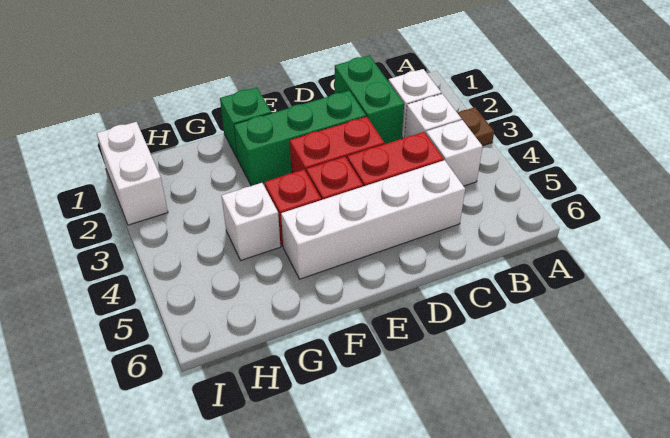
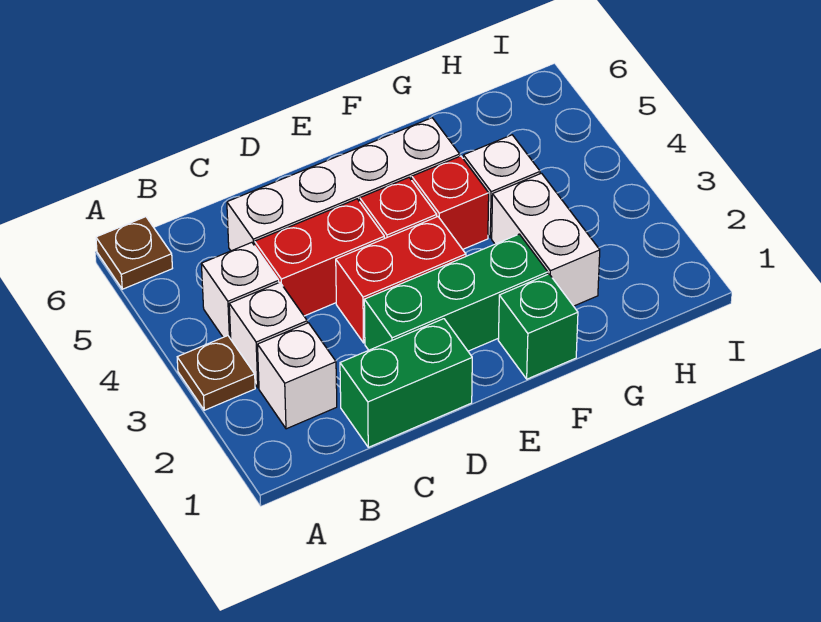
none -> brown plate A6 level 1
green brick C1:C2 level 1 -> green brick C1:D1 level 1
white brick I1:I2 level 1 -> white brick G2:G3 level 1

